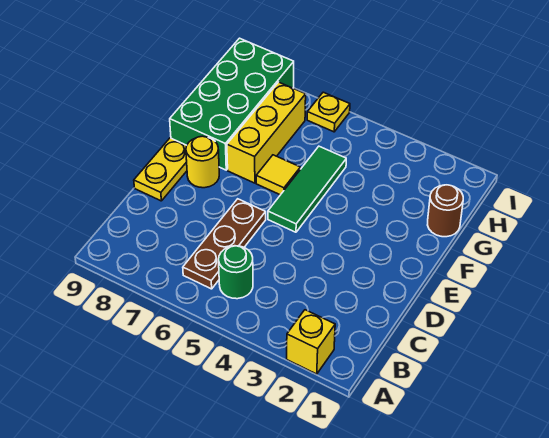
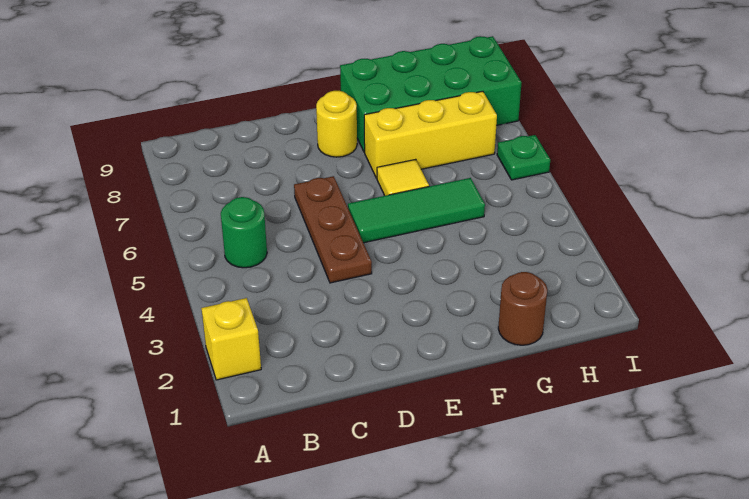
brown plate B6:D6 level 1 -> brown plate D4:D6 level 1
yellow plate D9:E9 level 1 -> none
yellow plate I6 level 1 -> green plate I6 level 1

